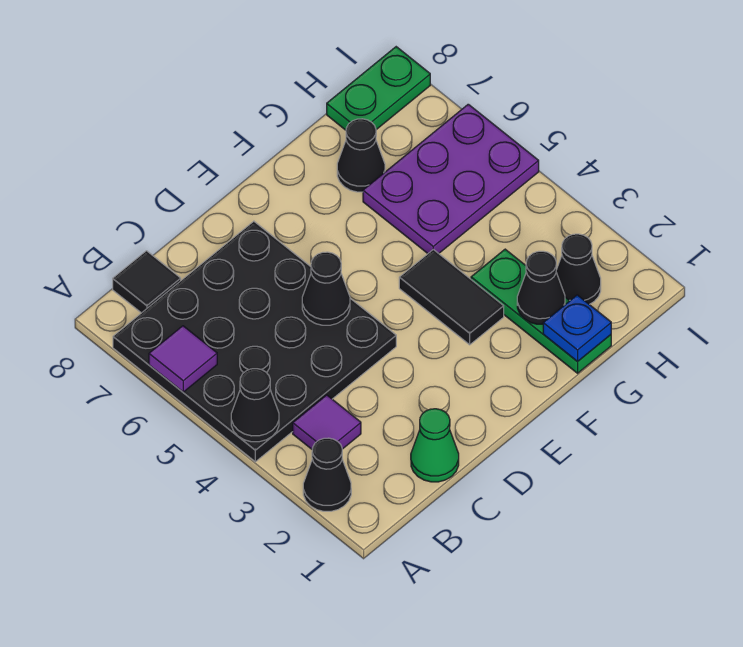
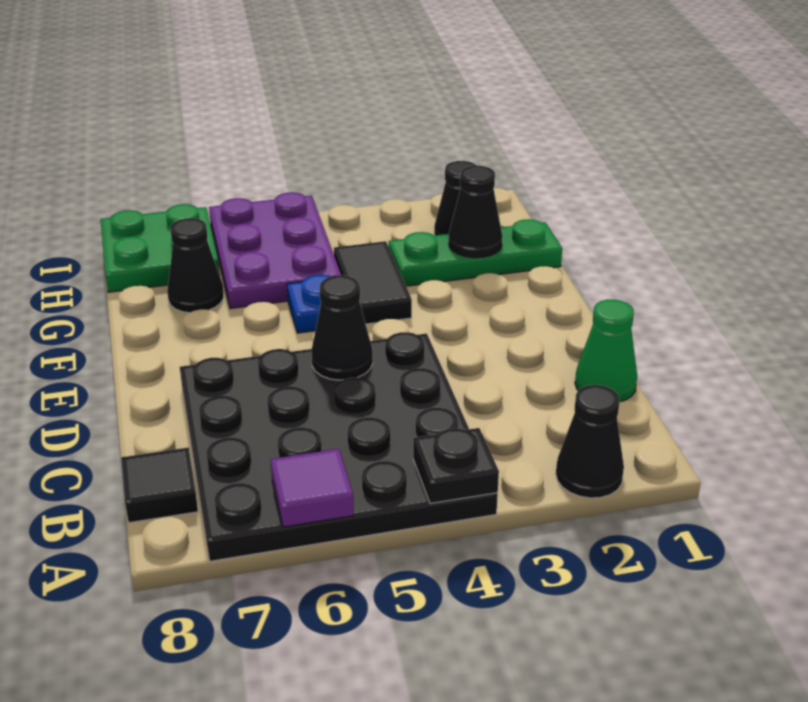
black cone A4 level 2 -> black plate A4 level 2
purple tile B3 level 1 -> none
black tile F3:F4 level 1 -> black tile F4:G4 level 1
blue plate G1 level 2 -> blue plate F5 level 1
green plate H8:I8 level 1 -> green plate H7:I8 level 1

